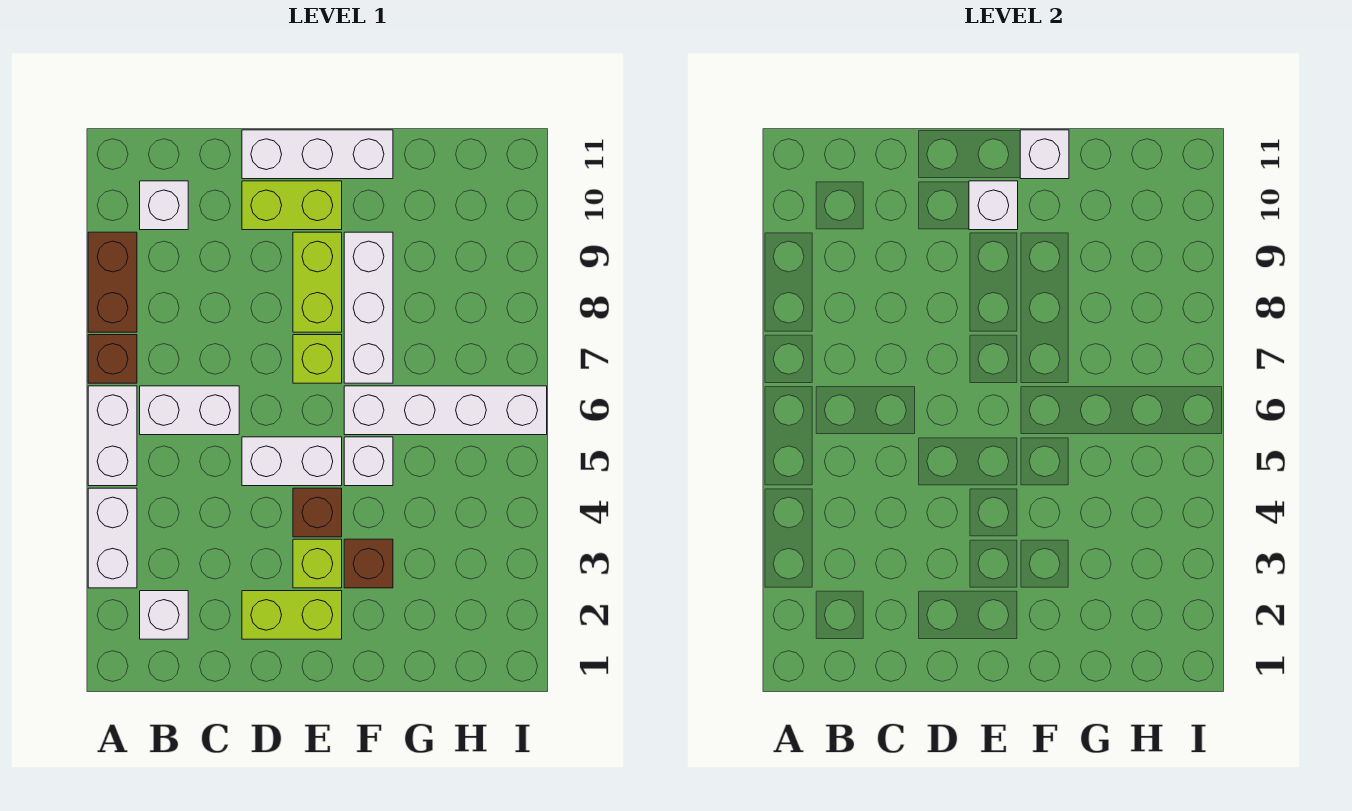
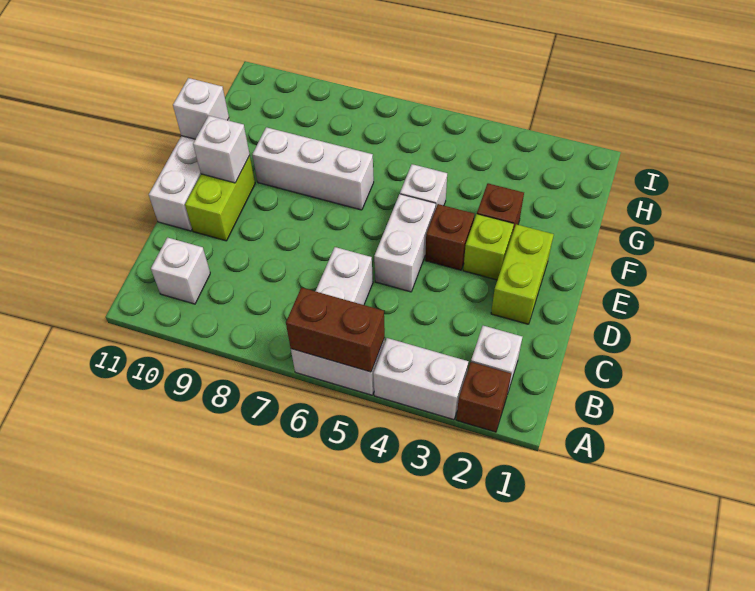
brown brick A7 level 1 -> brown brick A2 level 1
brown brick A8:A9 level 1 -> brown brick A5:A6 level 2
lime brick E7 level 1 -> none
lime brick E8:E9 level 1 -> none
white brick F6:I6 level 1 -> none

